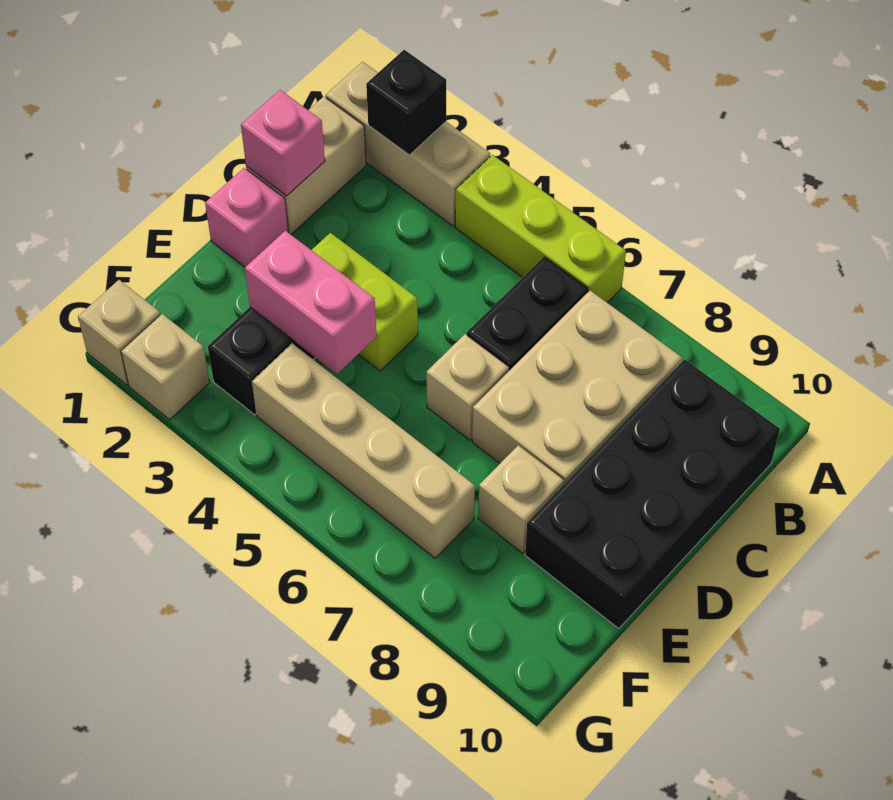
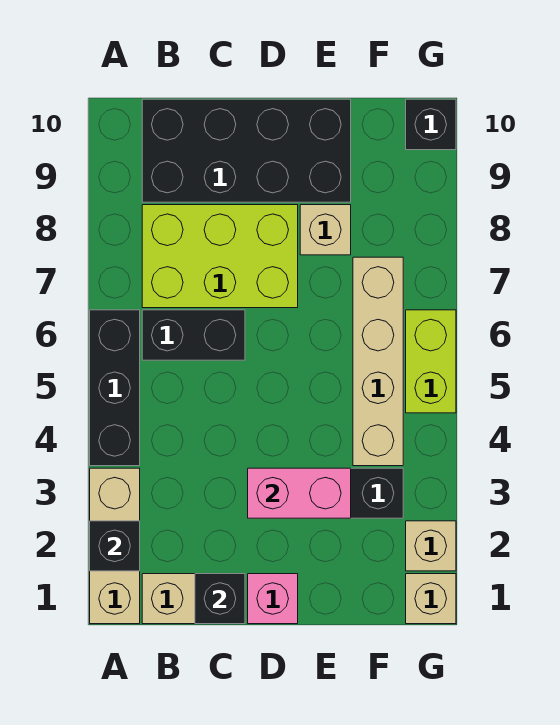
lime brick A4:A6 level 1 -> black brick A4:A6 level 1
tan brick B7:D8 level 1 -> lime brick B7:D8 level 1
pink brick C1 level 2 -> black brick C1 level 2
lime brick D3:D4 level 1 -> lime brick G5:G6 level 1
tan brick D6 level 1 -> none
pink brick E3:E4 level 2 -> pink brick D3:E3 level 2
none -> black brick G10 level 1

